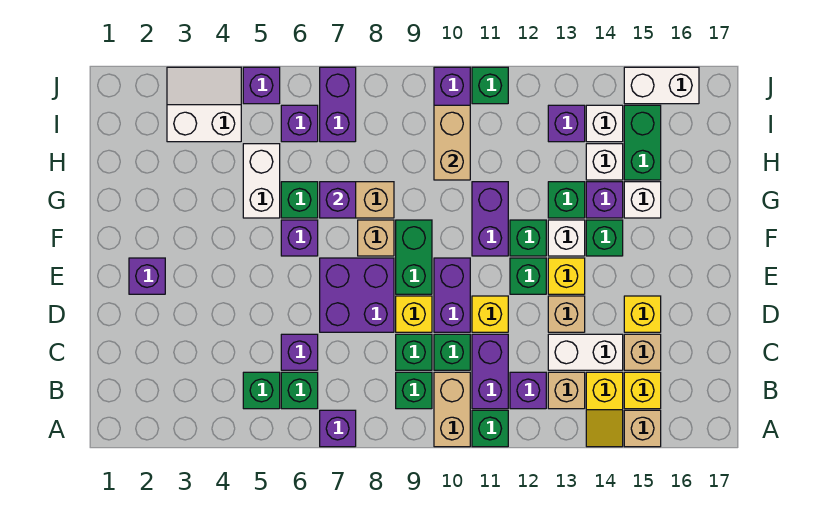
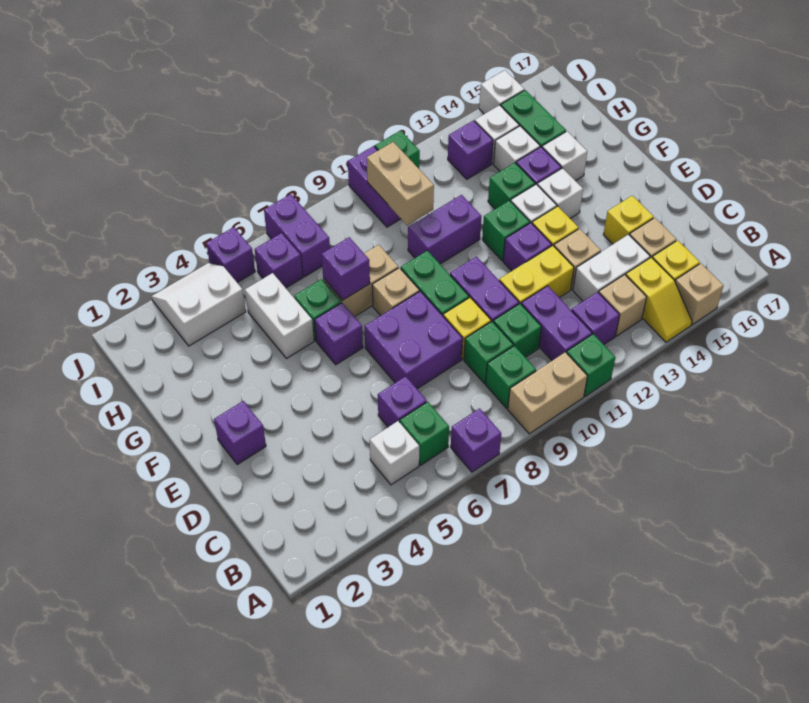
tan brick A10:B10 level 1 -> tan brick A9:A10 level 1
green brick B5 level 1 -> white brick B5 level 1
yellow brick D11 level 1 -> yellow brick D11:D12 level 1
green brick E12 level 1 -> purple brick E12 level 1
purple brick F11:G11 level 1 -> purple brick G10:G11 level 1
green brick F14 level 1 -> white brick F14 level 1
white brick J15:J16 level 1 -> white brick J15 level 1

